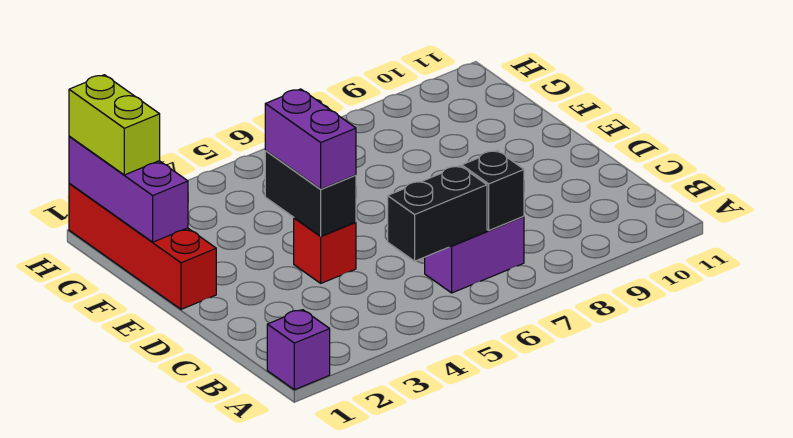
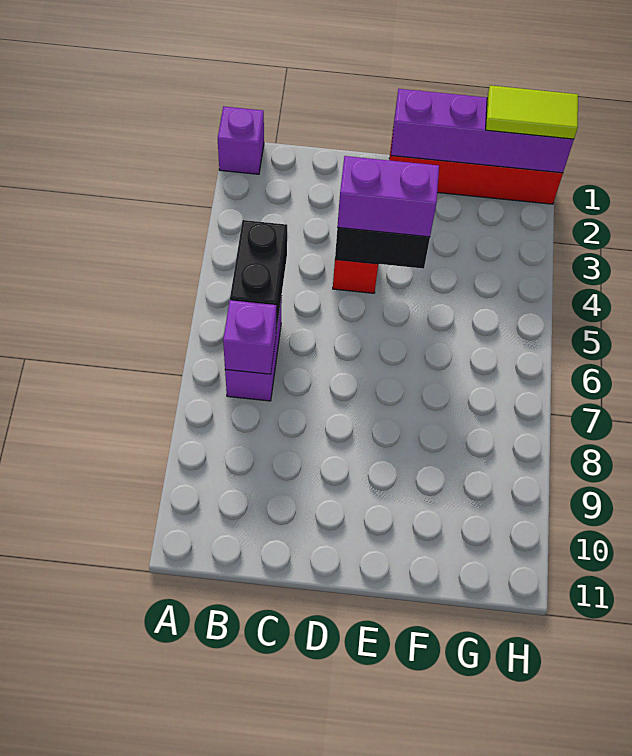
black brick B7 level 2 -> purple brick B7 level 2
purple brick F1:H1 level 2 -> purple brick E1:H1 level 2
lime brick G1:H1 level 3 -> lime tile G1:H1 level 3

